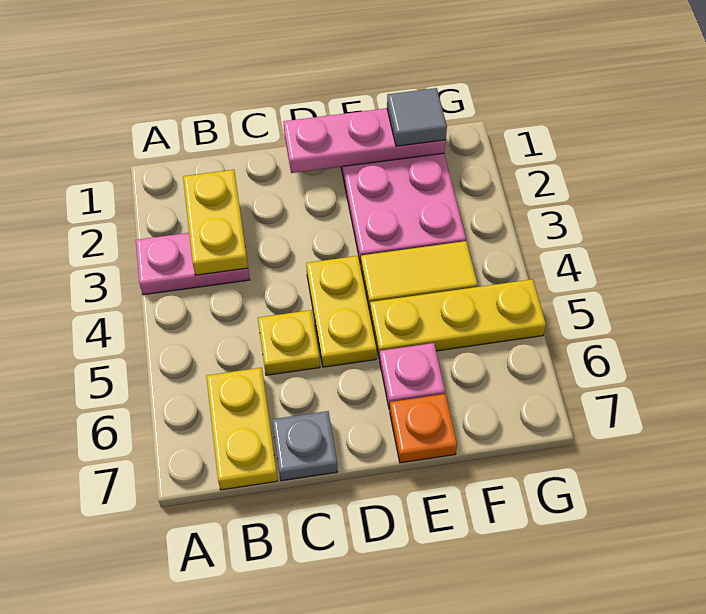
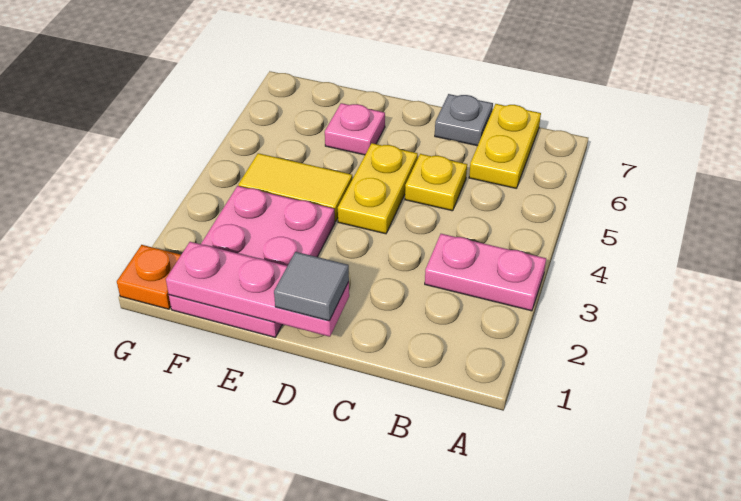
yellow plate B2:B3 level 2 -> none
yellow plate E5:G5 level 1 -> none
orange plate E7 level 1 -> orange plate G1 level 1
grey tile F1 level 3 -> grey tile D1 level 3

